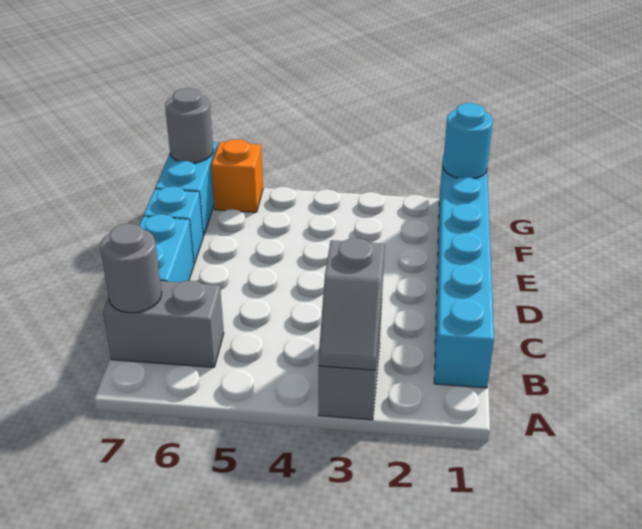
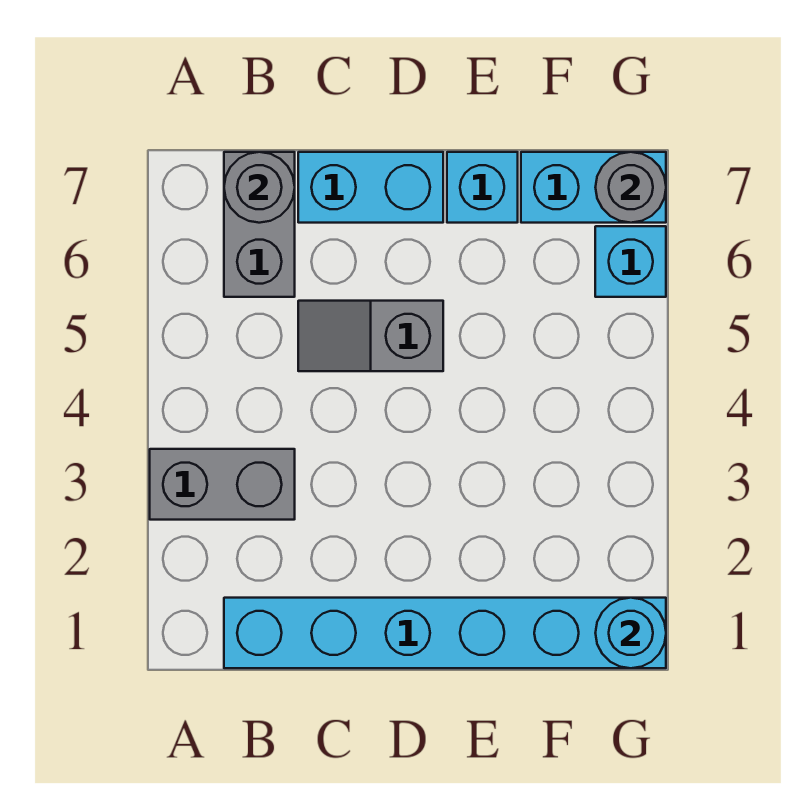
grey slope A3:B3 level 2 top B -> grey slope C5:D5 level 1 top D
orange brick G6 level 1 -> cyan brick G6 level 1

